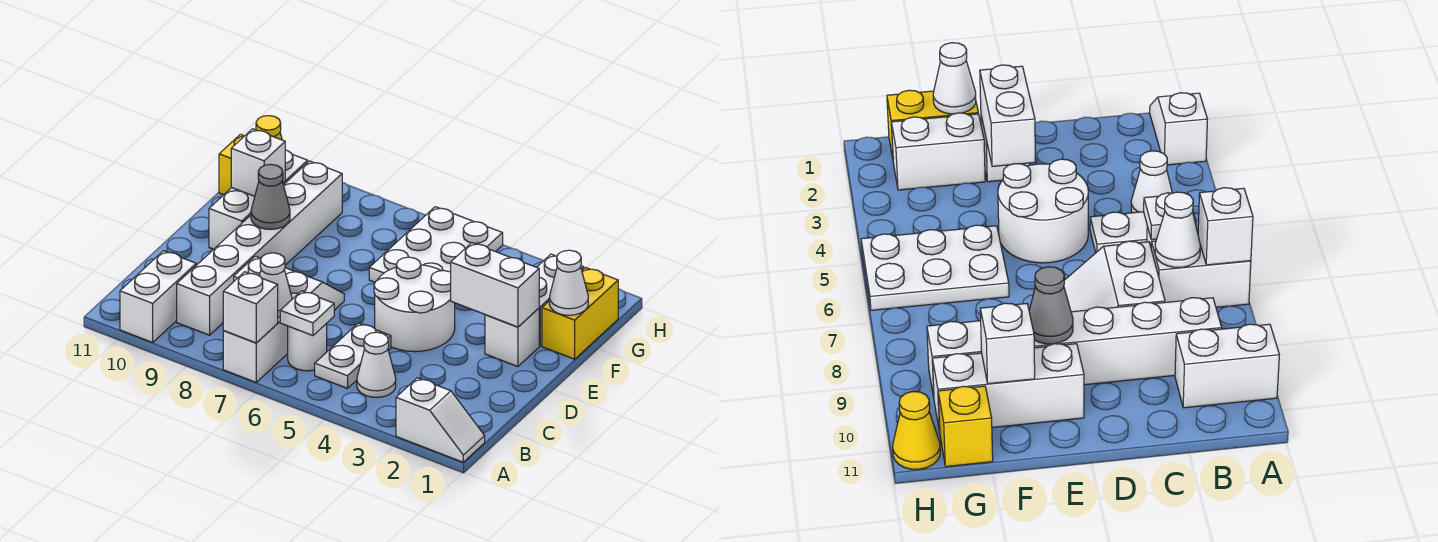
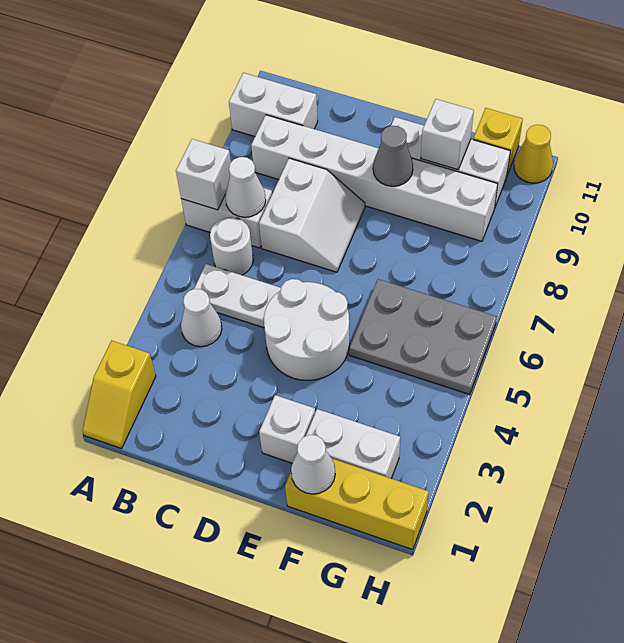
white slope A1:A2 level 1 top 2 -> yellow slope A1:A2 level 1 top 2
white plate B6 level 2 -> none
white brick E2:E3 level 2 -> none
yellow brick F1:G1 level 1 -> yellow brick F1:H1 level 1
white plate F5:H6 level 1 -> grey plate F5:H6 level 1

